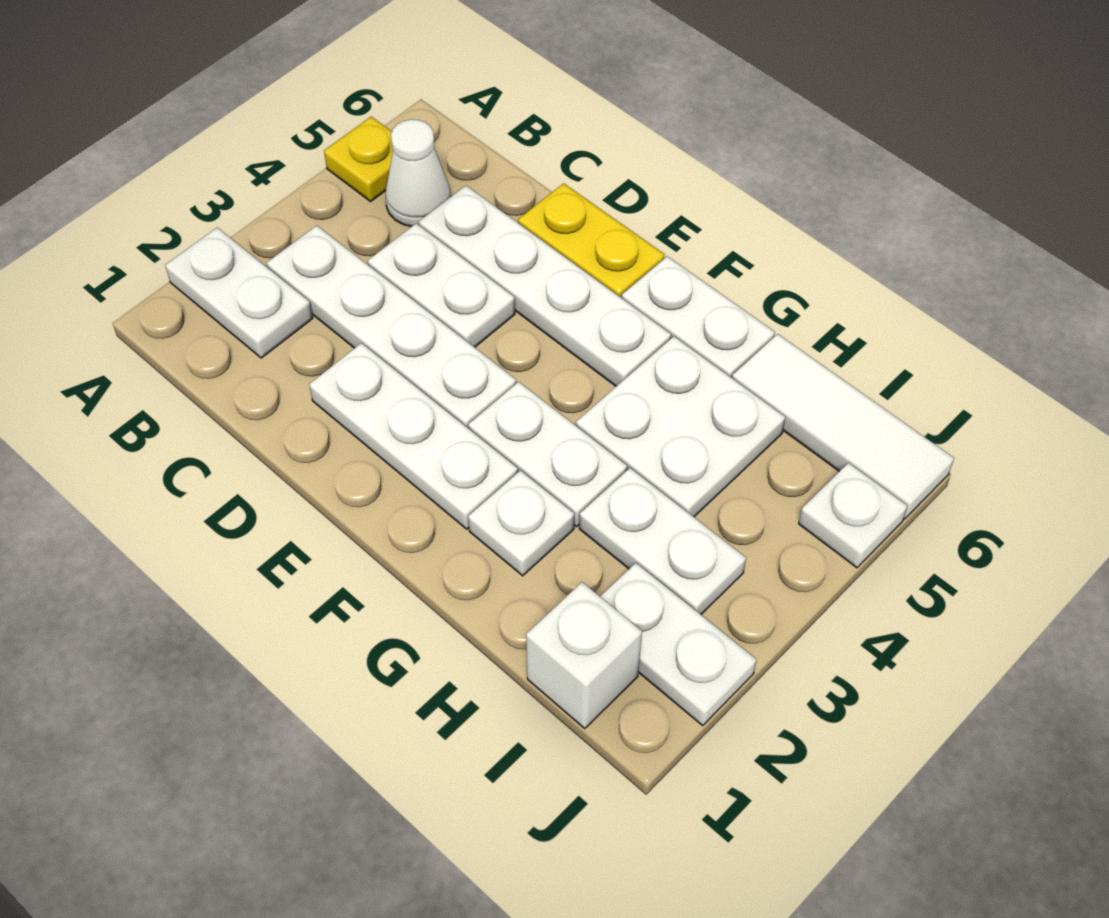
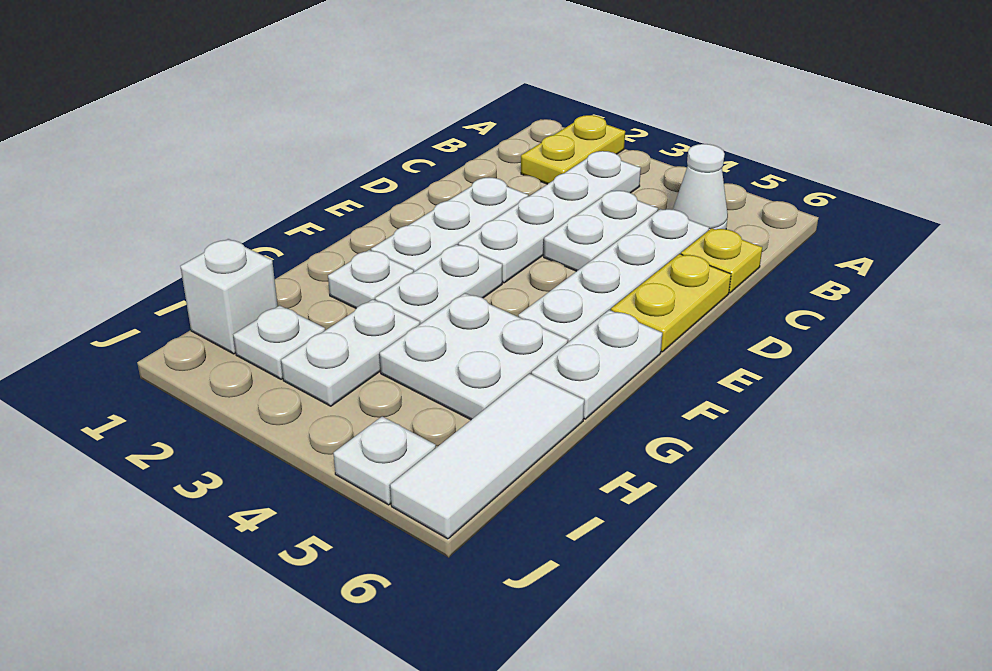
white plate A2:B2 level 1 -> yellow plate A2:B2 level 1
yellow plate A5 level 1 -> yellow plate C6 level 1
white plate I2:J2 level 1 -> white plate I2 level 1

